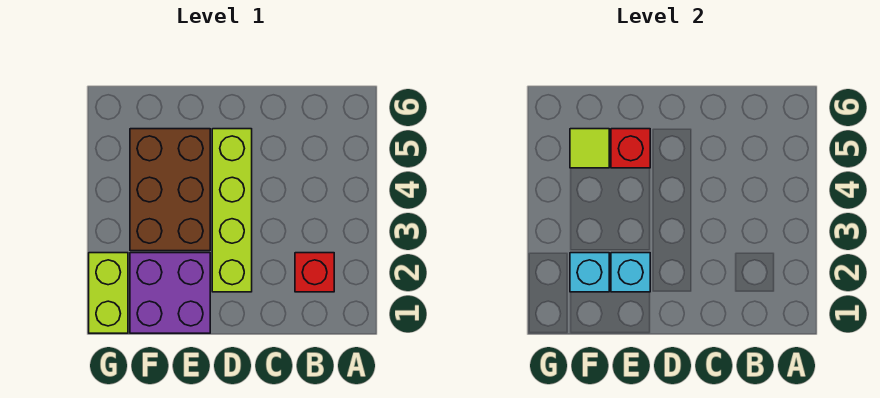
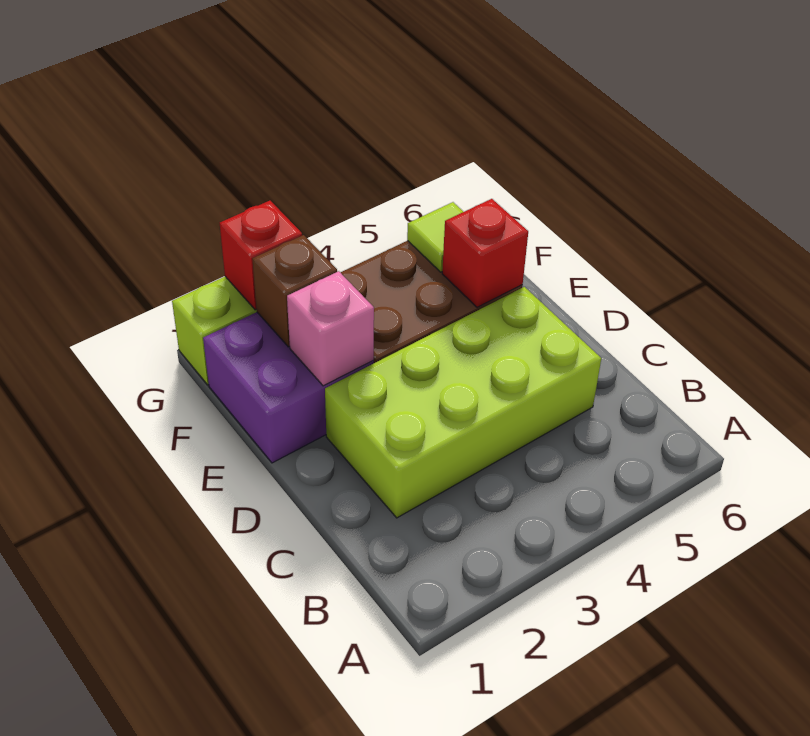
red brick B2 level 1 -> red brick G2 level 2
lime brick D2:D5 level 1 -> lime brick C2:D5 level 1
cyan brick E2 level 2 -> pink brick E2 level 2
cyan brick F2 level 2 -> brown brick F2 level 2

